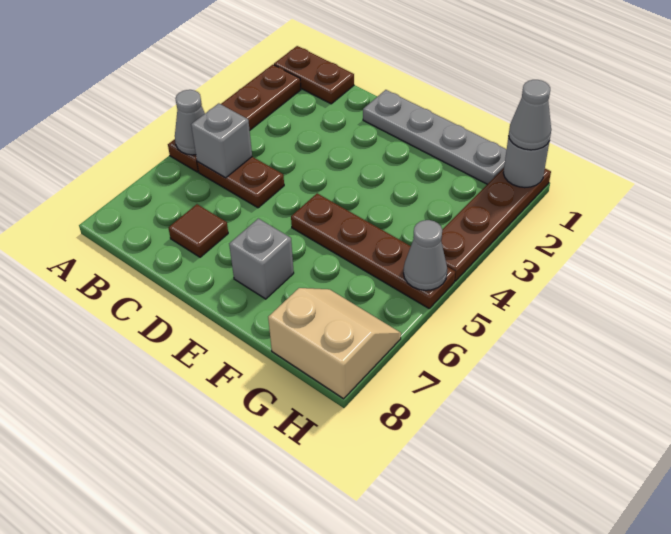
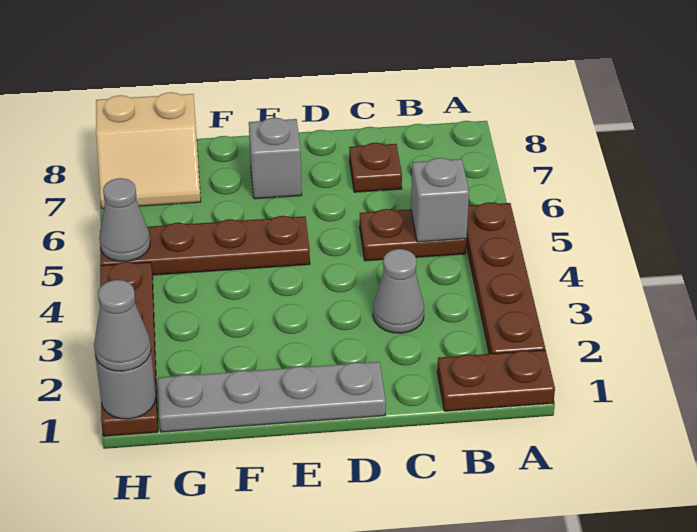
grey cone A5 level 2 -> grey cone C3 level 1
brown tile C7 level 1 -> brown plate C7 level 1

